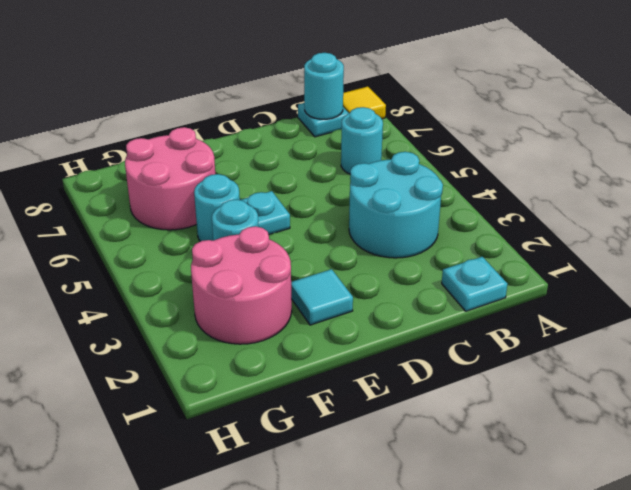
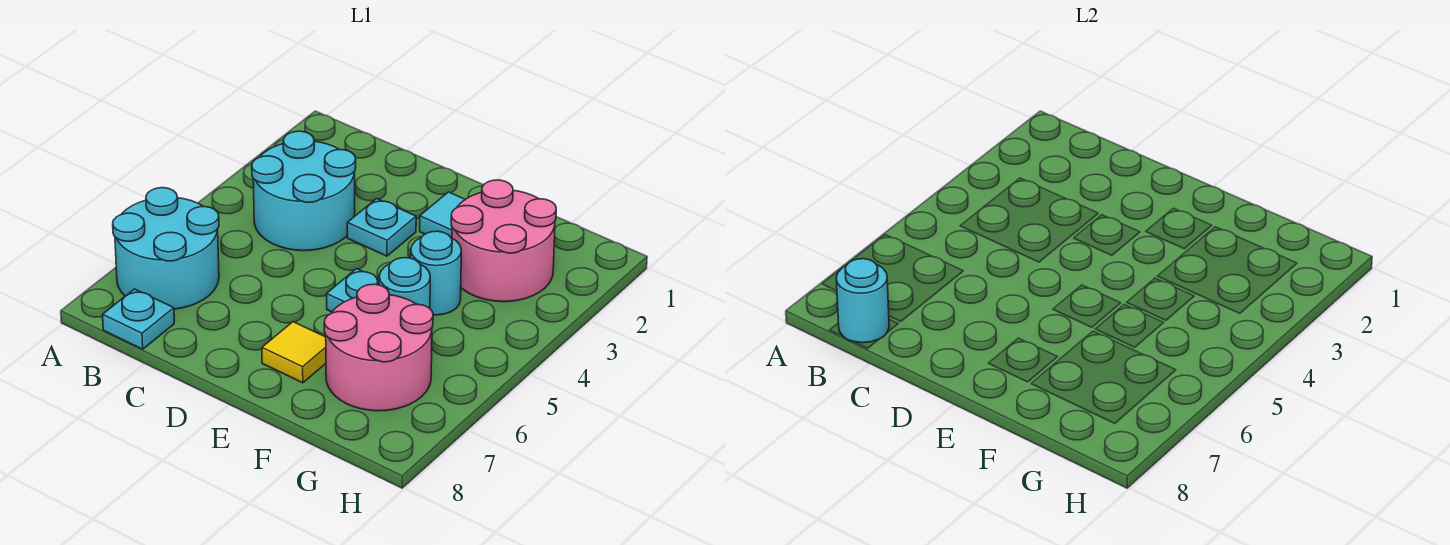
yellow tile A8 level 1 -> yellow tile E7 level 1
cyan plate B1 level 1 -> cyan plate D3 level 1
cyan round brick B6 level 1 -> cyan round brick A6:B7 level 1

